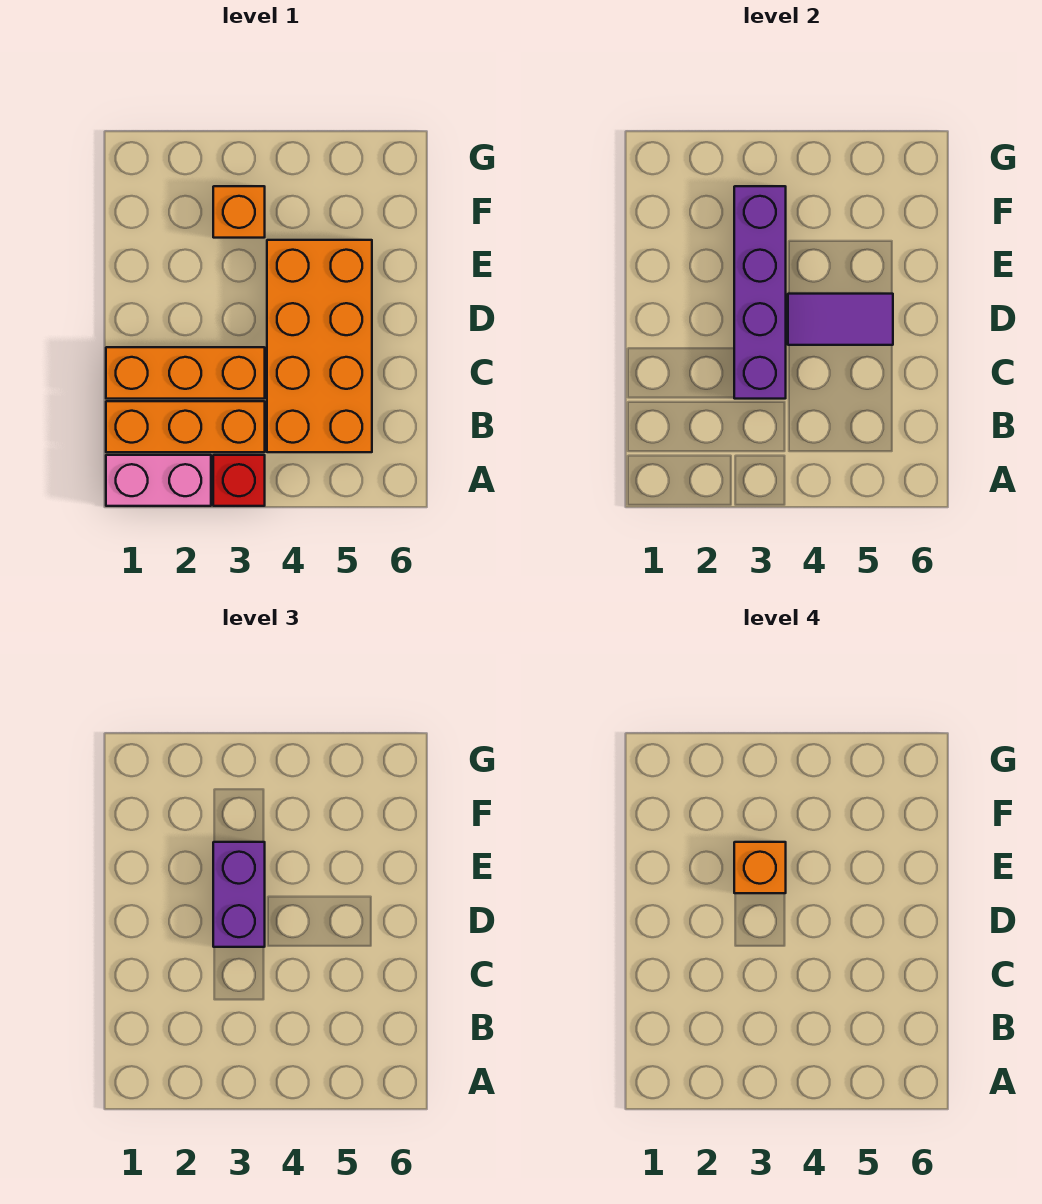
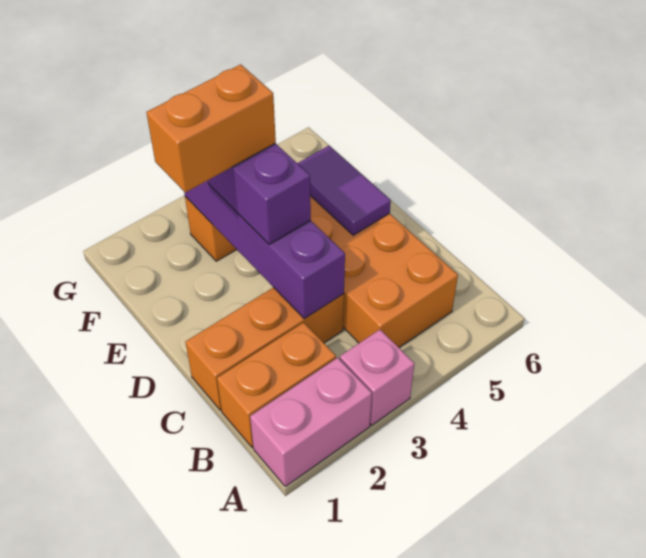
red brick A3 level 1 -> pink brick A3 level 1
orange brick B1:B3 level 1 -> orange brick B1:B2 level 1
purple tile D4:D5 level 2 -> purple tile D5:E5 level 2
orange brick E3 level 4 -> orange brick E2:E3 level 4

